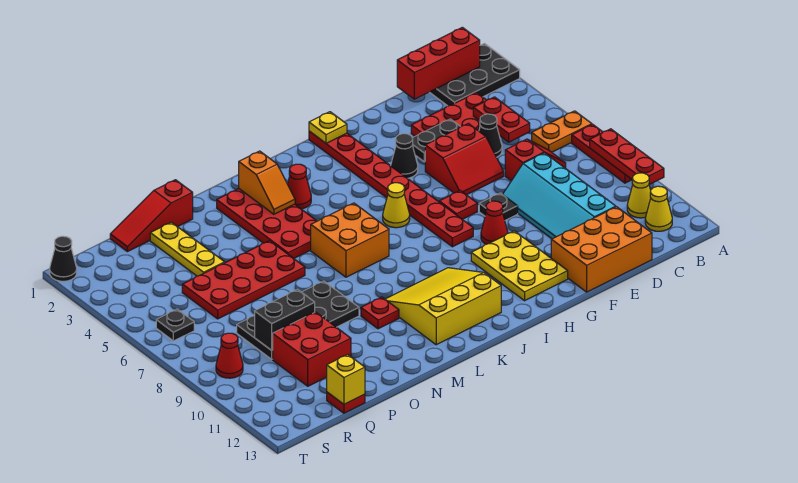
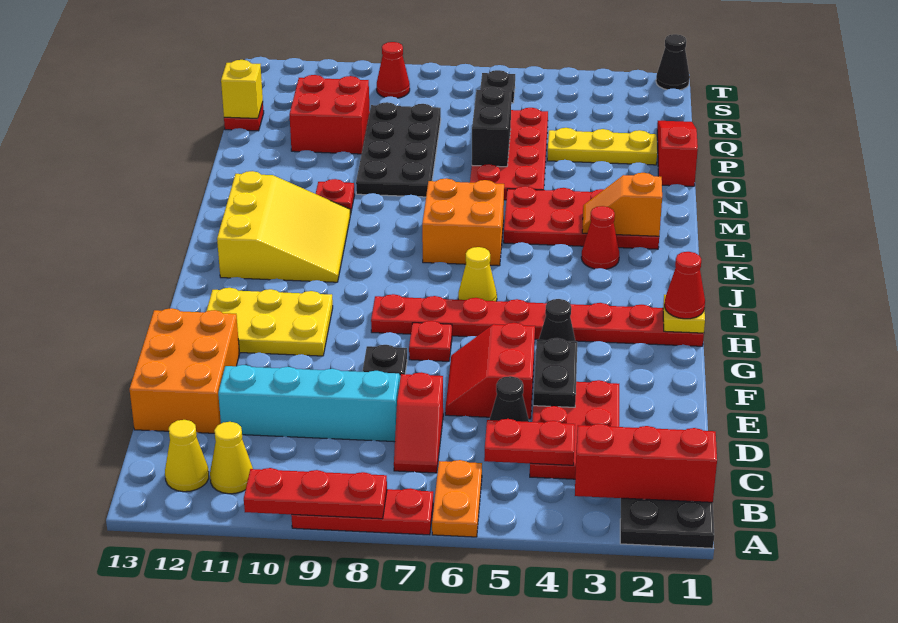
red brick B1:D1 level 2 -> red brick B1:B3 level 2
red cone G9 level 1 -> red cone H1 level 3
black brick P9:Q9 level 2 -> black brick O6:P6 level 2

